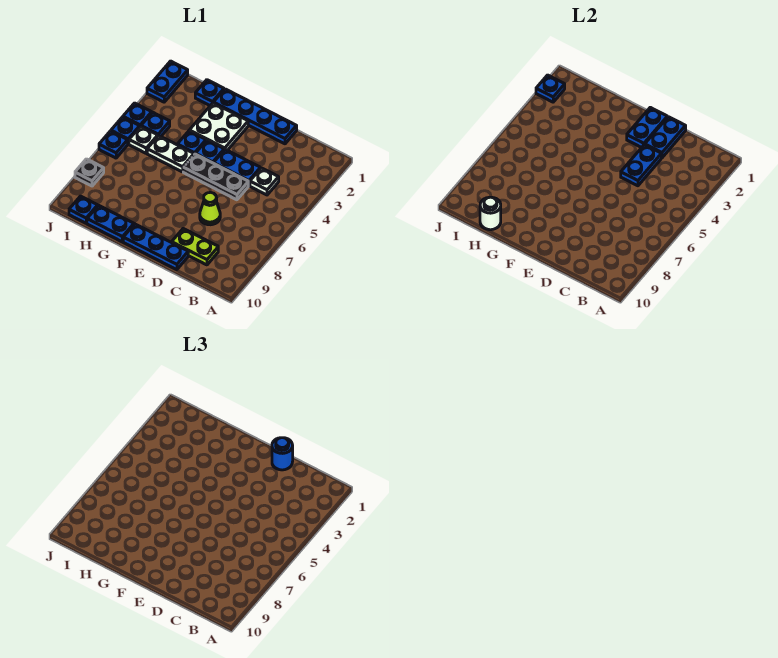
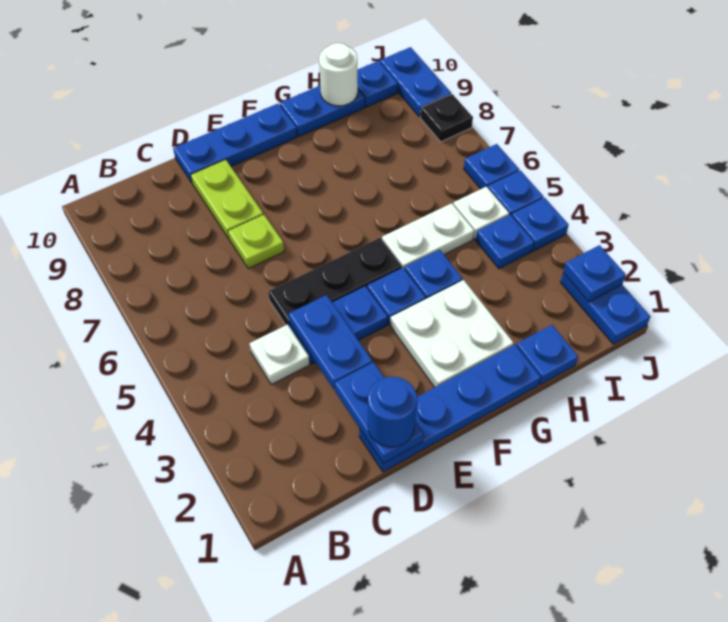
lime plate C9:D9 level 1 -> lime plate D8:D9 level 1
lime cone D7 level 1 -> lime plate D7 level 1
blue plate E1:E2 level 2 -> blue plate J9:J10 level 1

